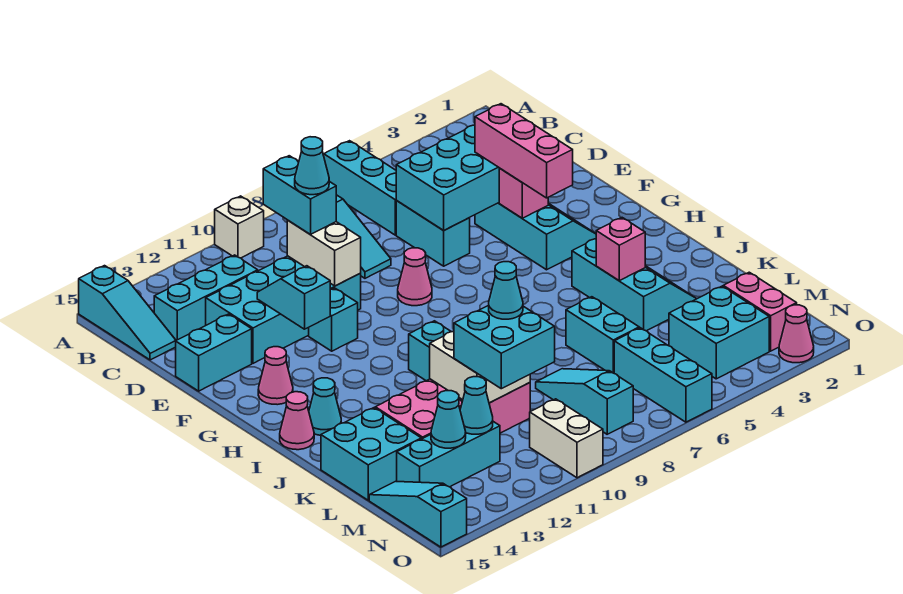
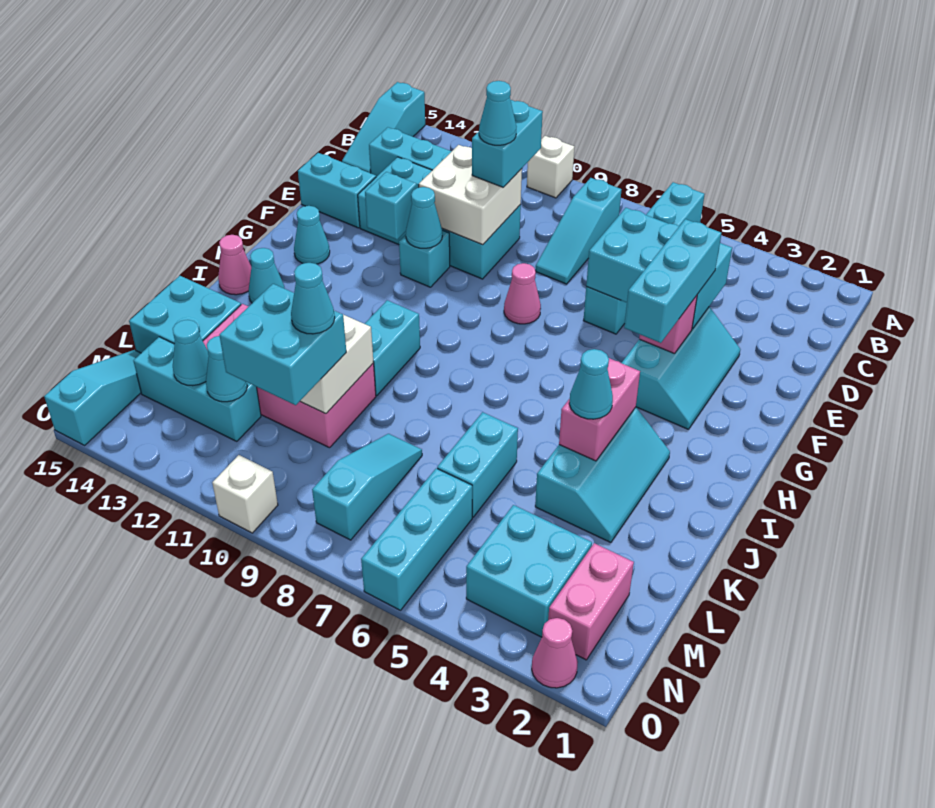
white brick D10:E10 level 2 -> white brick D10:E11 level 2
pink brick E4:G4 level 3 -> cyan brick E4:G4 level 3
none -> cyan cone F11 level 2
pink cone G14 level 1 -> cyan cone G14 level 1
pink brick J4 level 2 -> pink brick I4:J4 level 2
none -> cyan cone J4 level 3
white brick N10:O10 level 1 -> white brick O10 level 1

